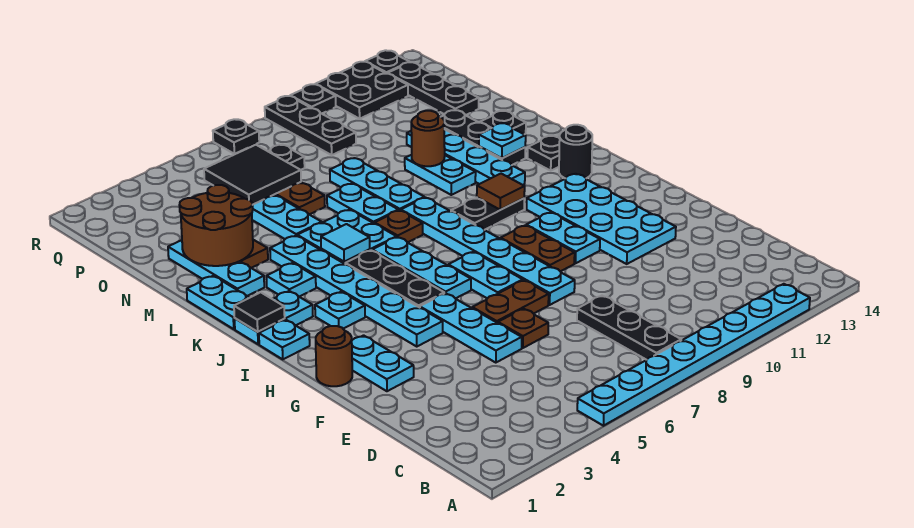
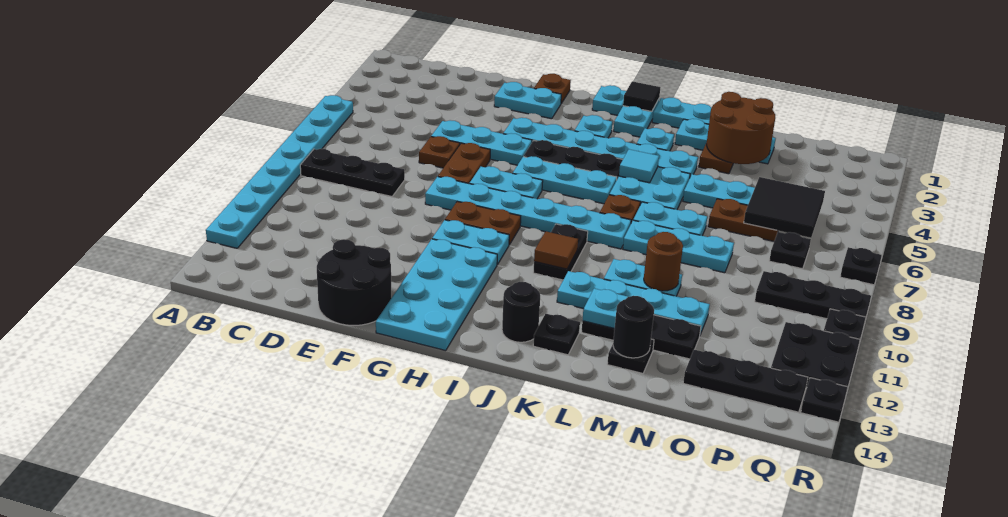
none -> black round brick E13:F14 level 1
cyan plate F11:I12 level 1 -> cyan plate G11:H14 level 1
brown round brick G1 level 1 -> brown plate G1 level 1
none -> black round brick M13 level 2

